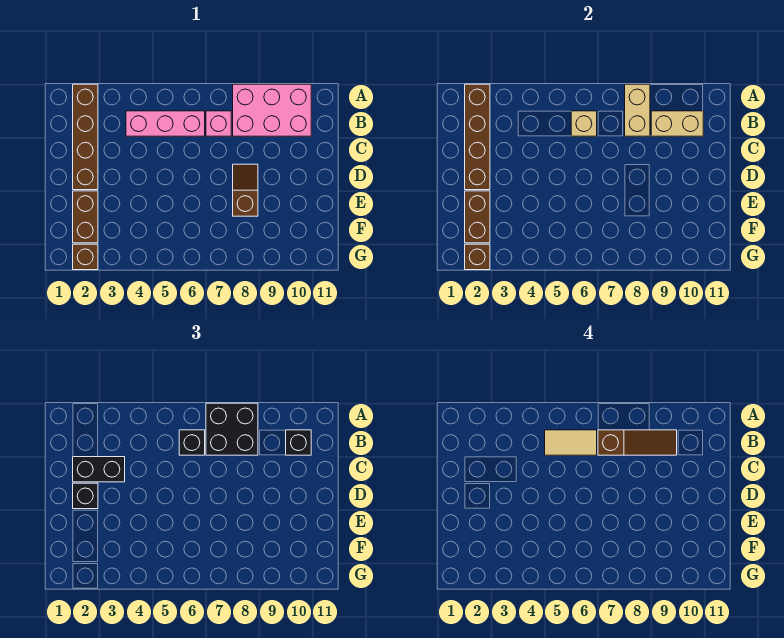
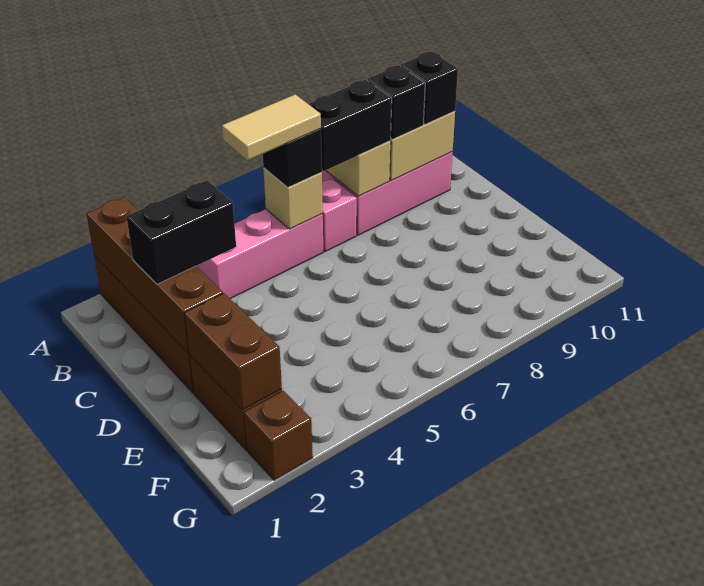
black brick A7:B8 level 3 -> black brick B7:B8 level 3
brown slope B7:B9 level 4 top 7 -> none
black brick D2 level 3 -> black brick B9 level 3
brown slope D8:E8 level 1 top E -> none
brown brick G2 level 2 -> none

